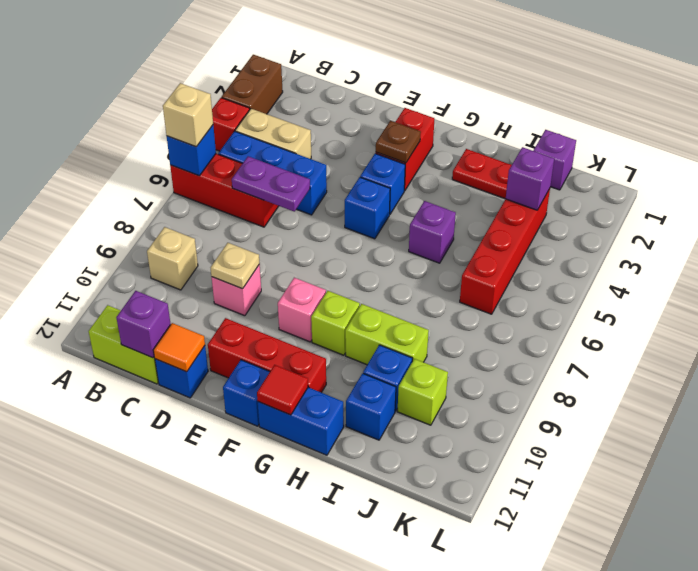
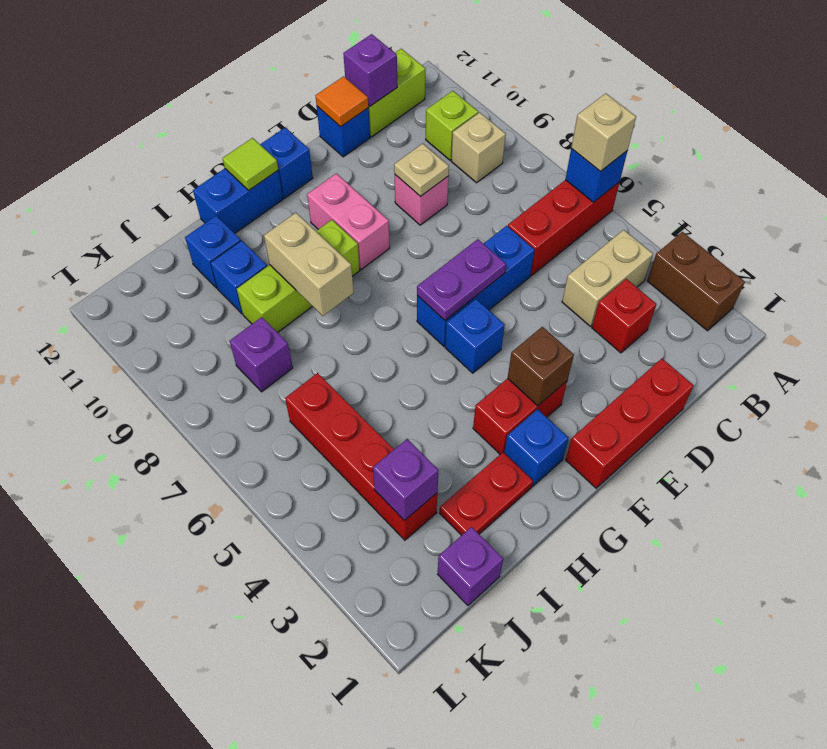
red brick A4 level 1 -> red brick C3 level 1
blue brick B5:D5 level 1 -> blue brick D6:F6 level 1
purple plate C6:D6 level 2 -> purple plate E6:F6 level 2
red brick E11:G11 level 1 -> red brick D1:F1 level 1
red brick F2:F3 level 1 -> red brick F3:G3 level 1
brown plate F3 level 2 -> brown brick F3 level 2
blue brick F4 level 1 -> blue brick G2 level 1
pink brick F9 level 1 -> pink brick F9:F10 level 1
red tile G12 level 2 -> lime tile G12 level 2
purple brick H5 level 1 -> purple brick J8 level 1
none -> tan brick H8:H9 level 2
lime brick J10 level 1 -> lime brick B10 level 1

